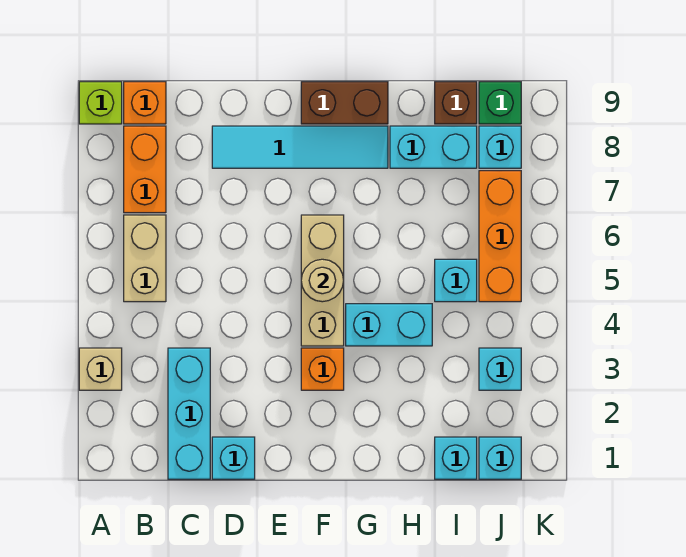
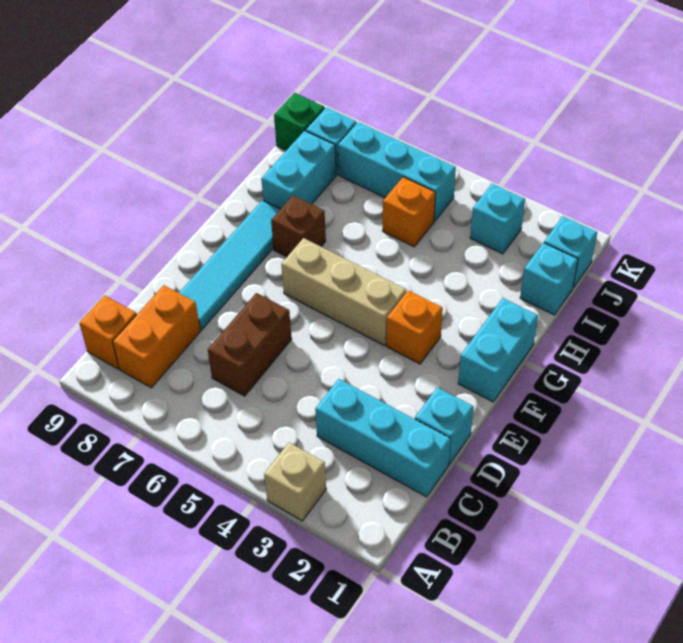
lime brick A9 level 1 -> none
tan brick B5:B6 level 1 -> none
orange brick B7:B8 level 1 -> orange brick B8:C8 level 1
tan round brick F5 level 2 -> none
brown brick F9:G9 level 1 -> brown brick C6:D6 level 1
cyan brick G4:H4 level 1 -> cyan brick F1:G1 level 1
cyan brick I5 level 1 -> orange brick I5 level 1
brown brick I9 level 1 -> brown brick G7 level 1
orange brick J5:J7 level 1 -> cyan brick J5:J7 level 1

